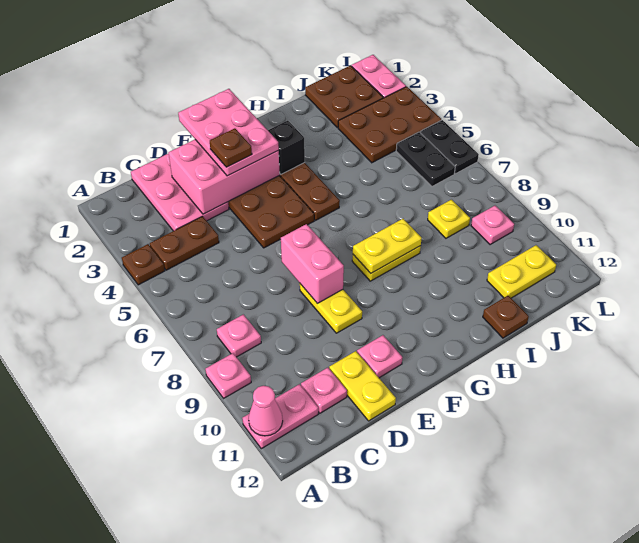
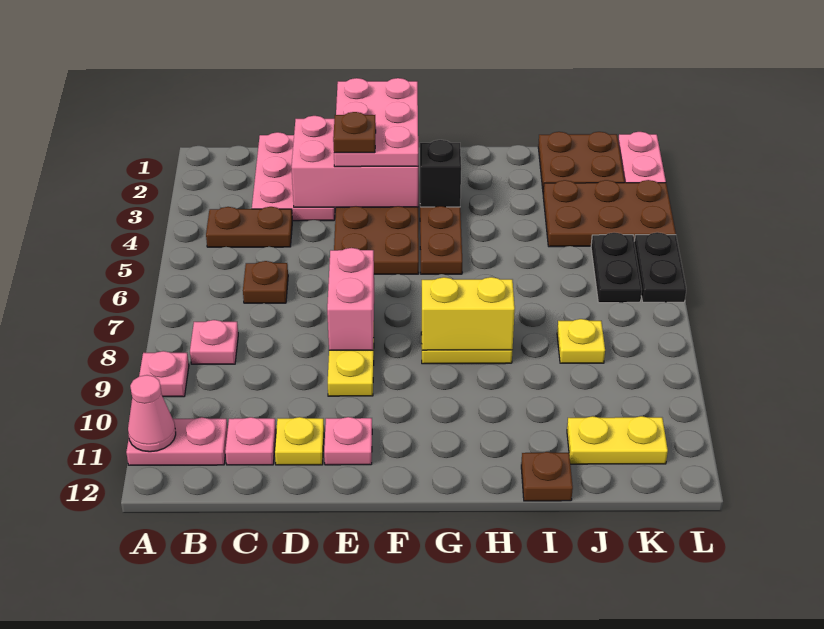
brown plate A4 level 1 -> brown plate C6 level 1
yellow plate D11:D12 level 1 -> yellow plate D11 level 1
yellow plate G8:H8 level 2 -> yellow brick G8:H8 level 2
pink plate K9 level 1 -> none

